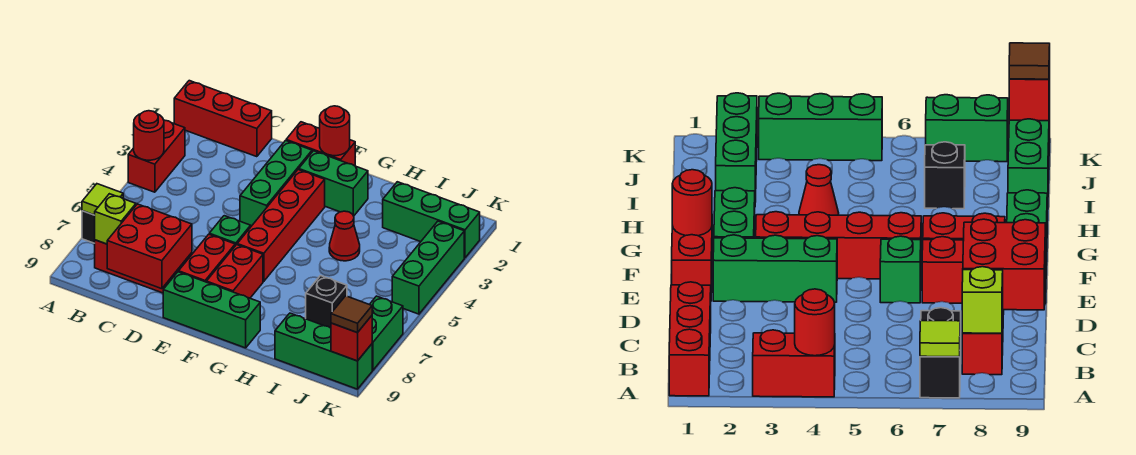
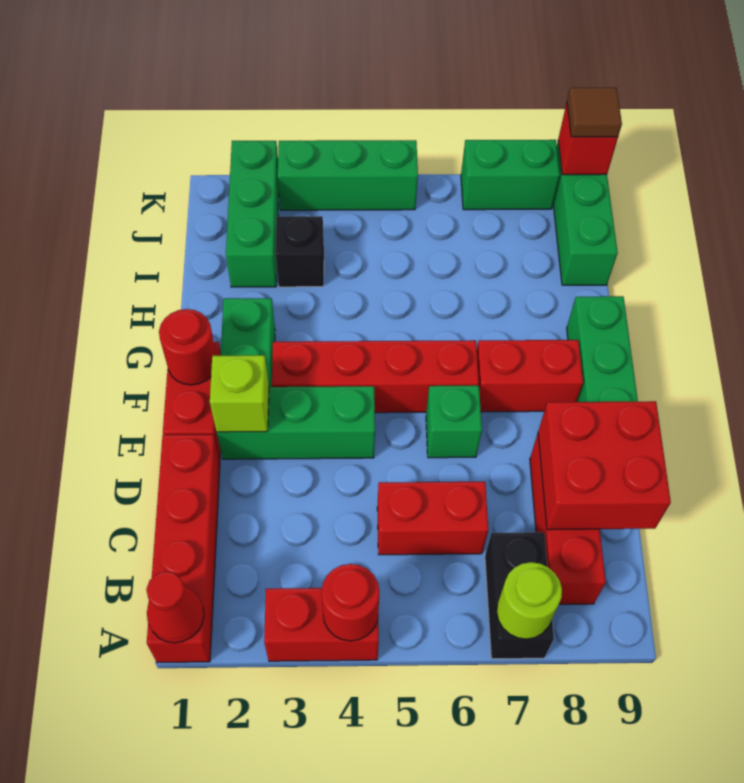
red brick A1:C1 level 1 -> red brick A1:D1 level 1
lime tile A7 level 2 -> lime round brick A7 level 2
lime brick B8 level 2 -> lime brick E2 level 2
red brick E7:E8 level 1 -> red brick C5:C6 level 1
red cone H4 level 1 -> red cone A1 level 2
black brick I7 level 1 -> black brick I3 level 1

